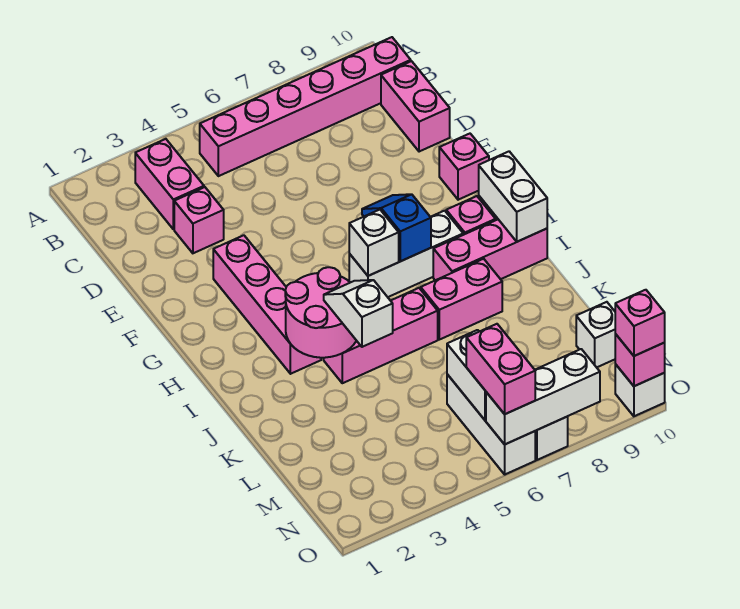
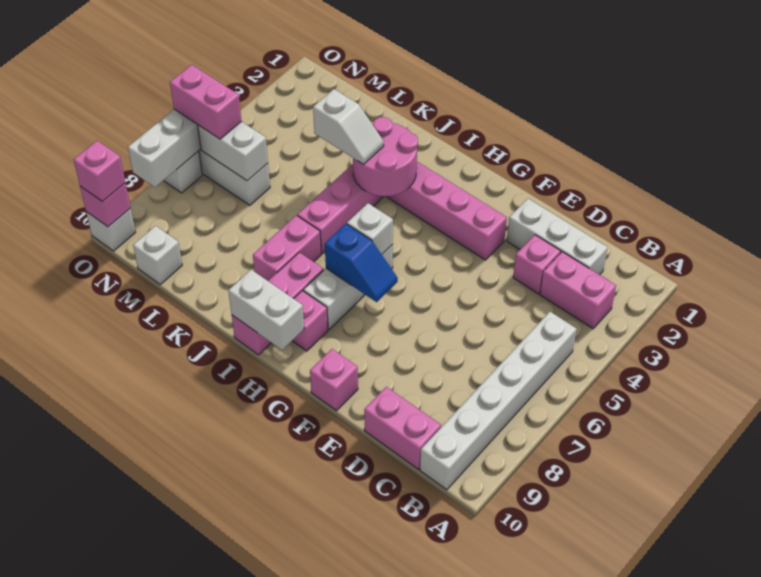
pink brick B5:B10 level 1 -> white brick B5:B10 level 1
none -> white brick C2:E2 level 1

